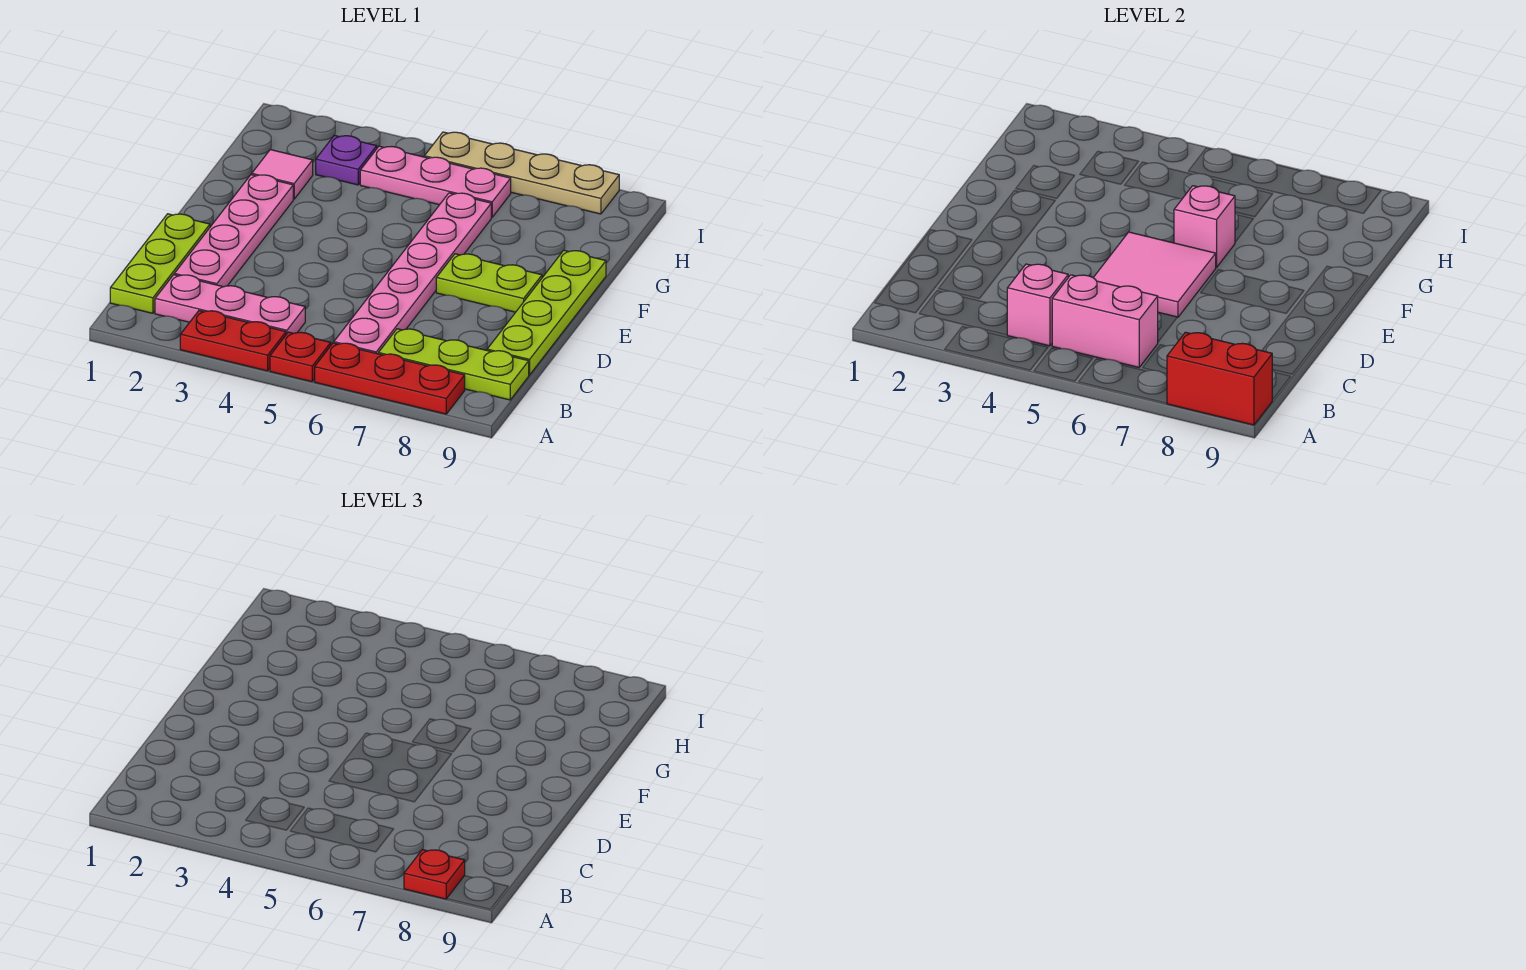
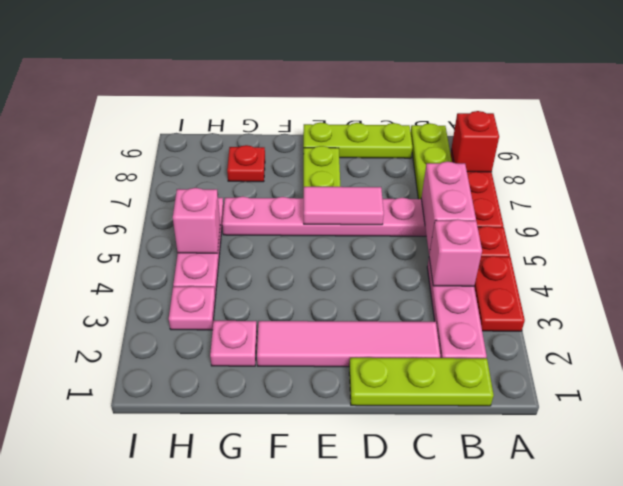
red brick A8:A9 level 2 -> red brick A8 level 2
red plate A8 level 3 -> red plate G8 level 1
pink plate C2:F2 level 1 -> pink tile C2:F2 level 1
lime plate C9:F9 level 1 -> lime plate C9:E9 level 1
pink tile D5:E6 level 2 -> pink tile D6:E6 level 2
pink brick F6 level 2 -> pink brick H5 level 2
pink tile G2 level 1 -> pink plate G2 level 1
purple plate H3 level 1 -> pink plate H3 level 1
tan plate I5:I8 level 1 -> none

